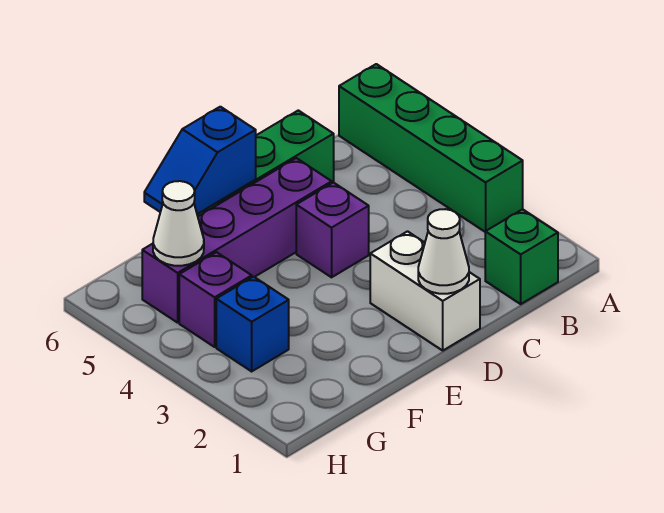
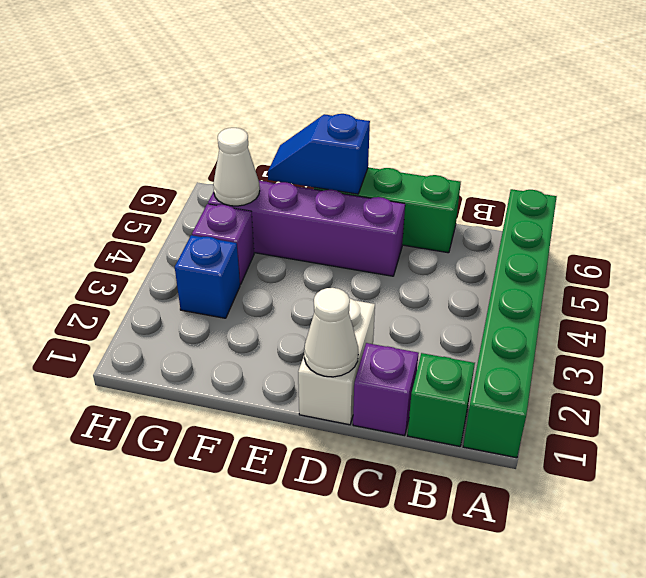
green brick A3:A6 level 1 -> green brick A1:A6 level 1
purple brick D4 level 1 -> purple brick C1 level 1

